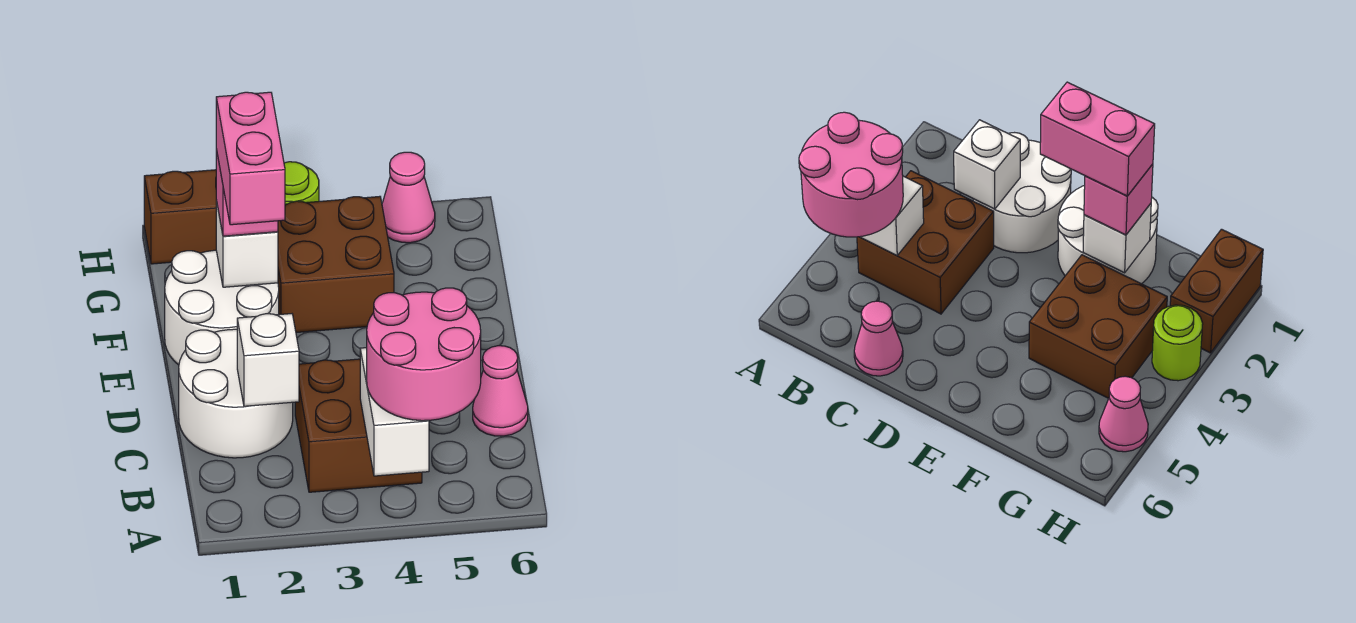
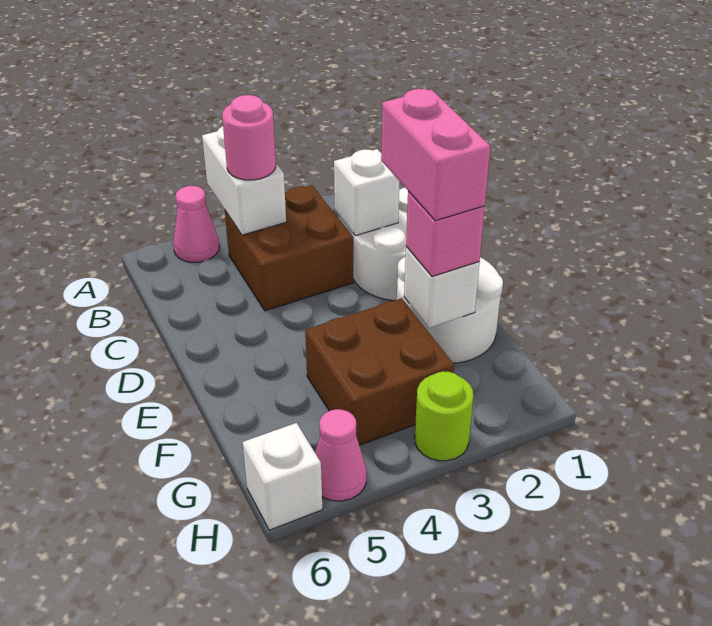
pink round brick A4:B5 level 3 -> pink round brick B4 level 3
pink cone C6 level 1 -> pink cone A5 level 1
brown brick H1:H2 level 1 -> none
none -> white brick H6 level 1

